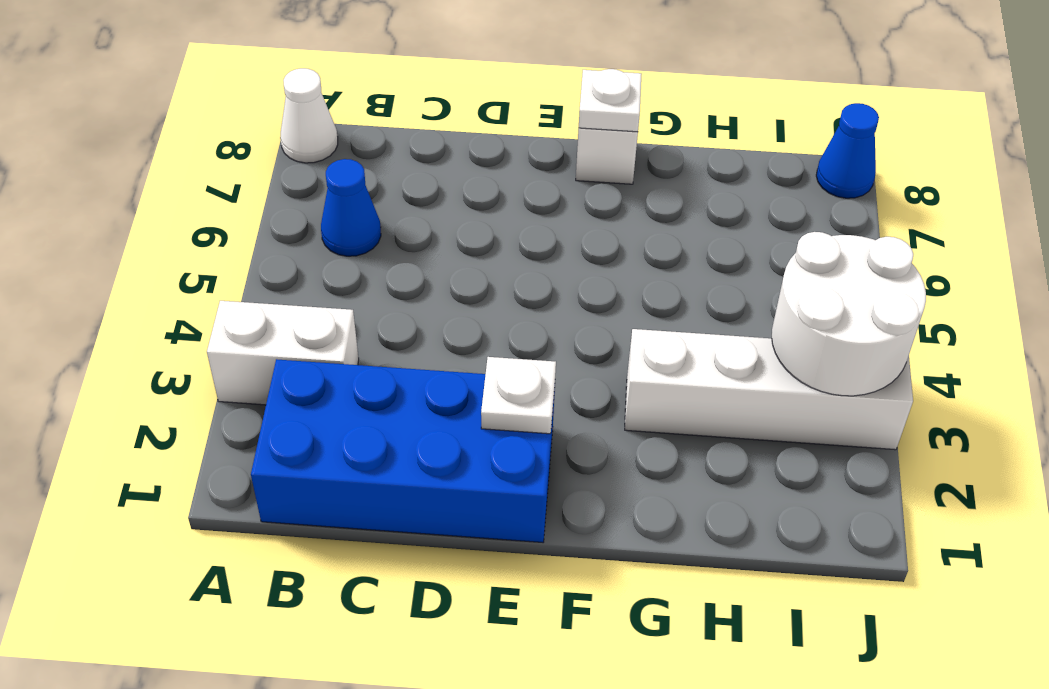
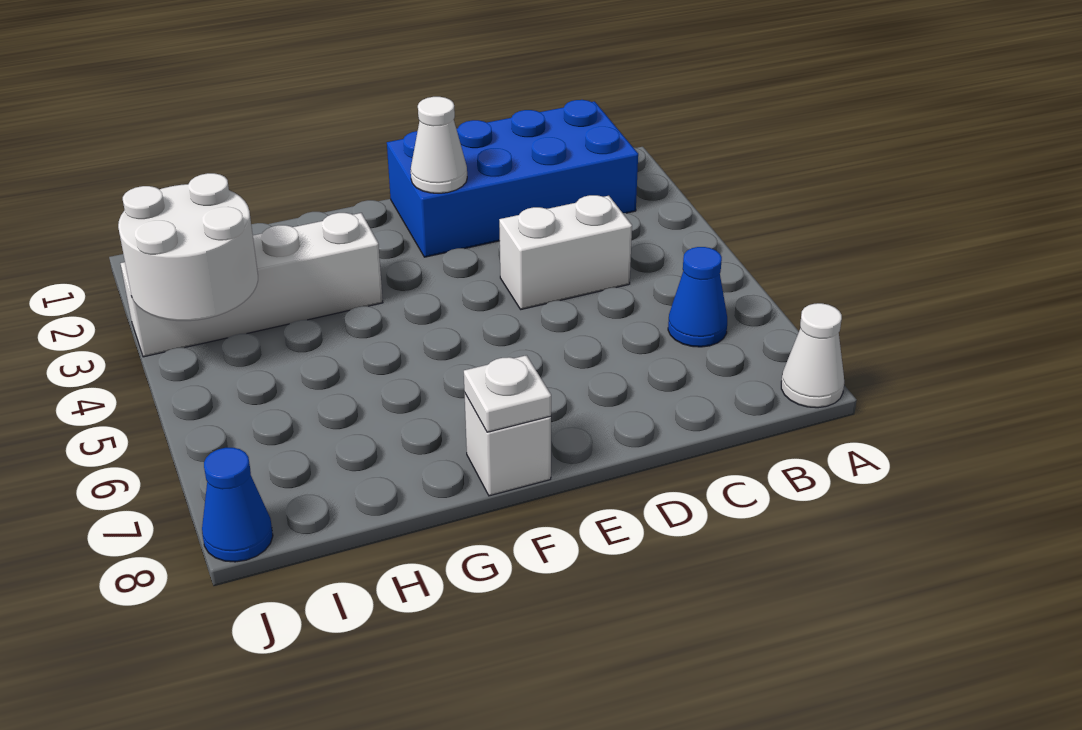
white brick A3:B3 level 1 -> white brick C4:D4 level 1
white plate E2 level 2 -> white cone E2 level 2

